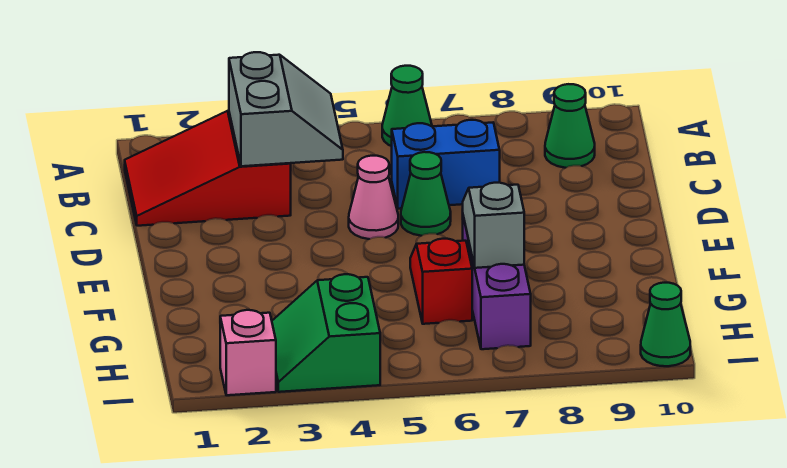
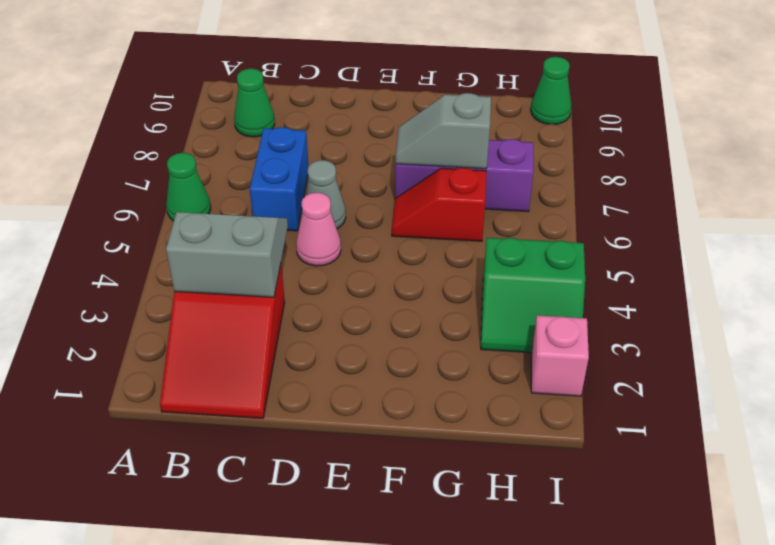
green cone D6 level 1 -> grey cone D6 level 1

